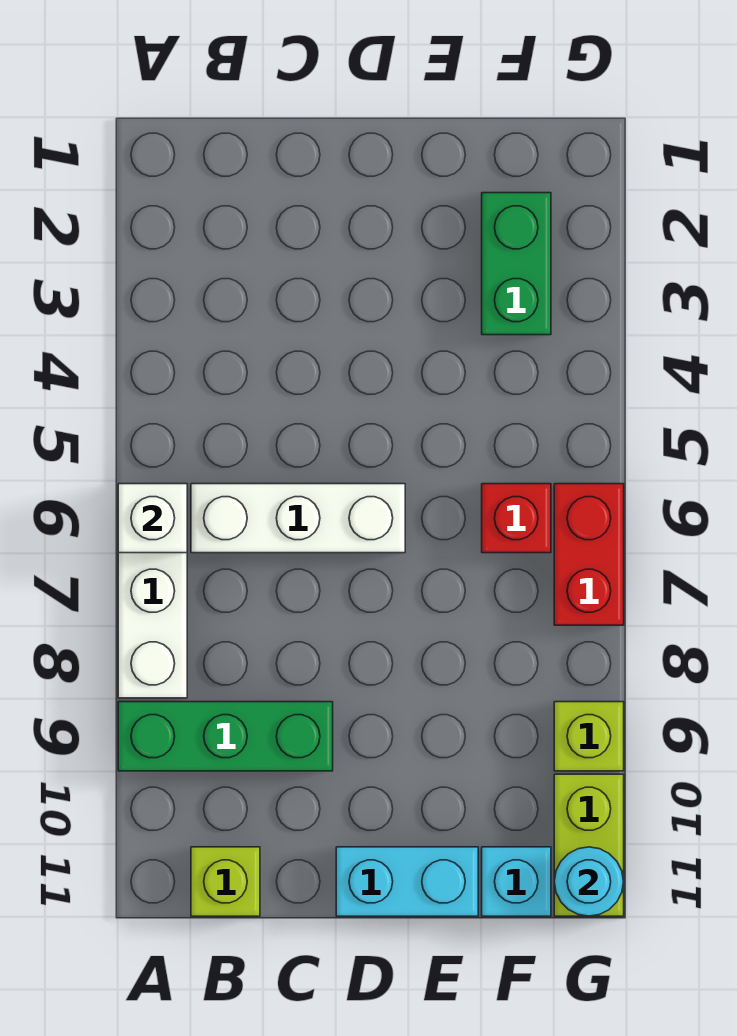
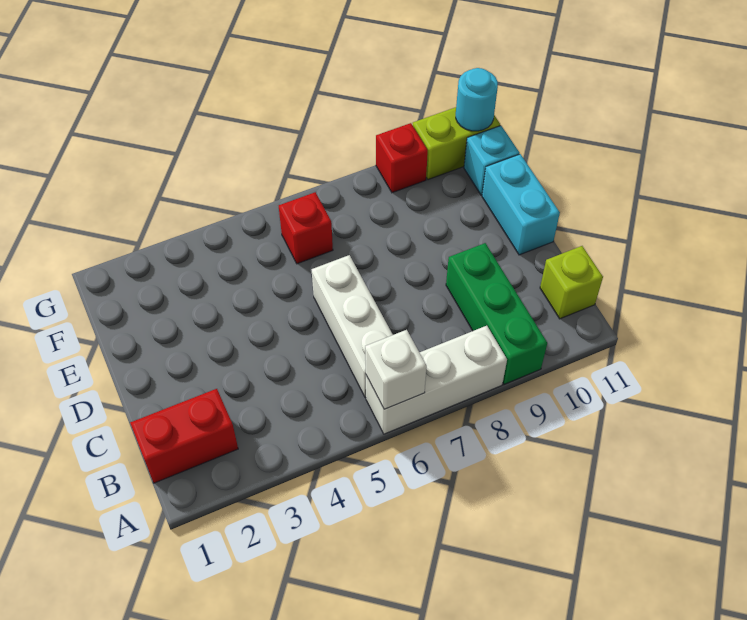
green brick F2:F3 level 1 -> none
red brick G6:G7 level 1 -> red brick B1:B2 level 1
lime brick G9 level 1 -> red brick G9 level 1

